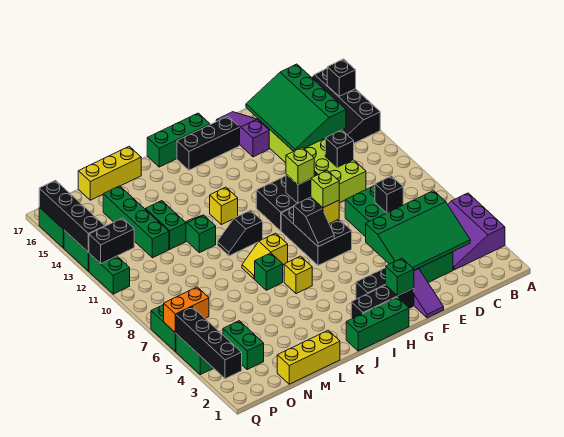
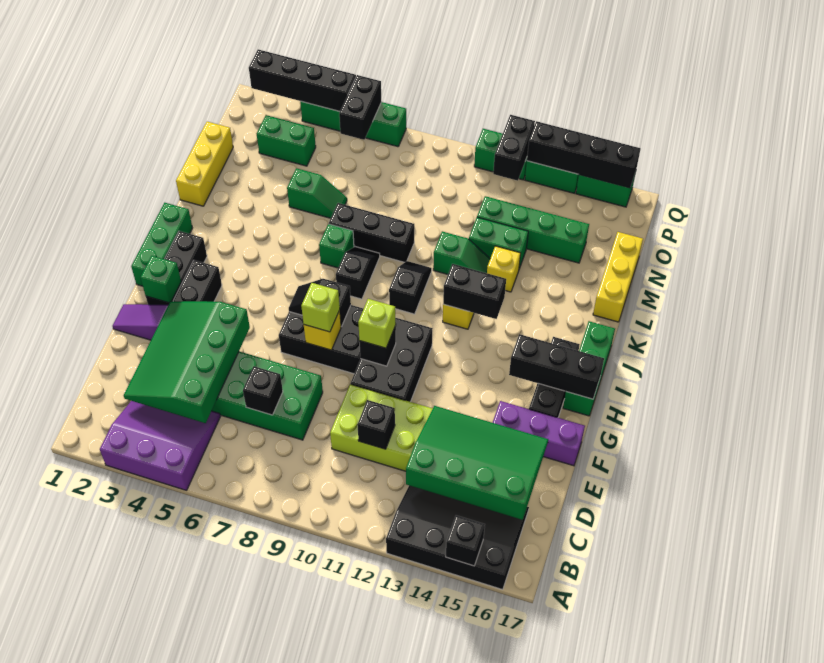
purple slope F15:F17 level 1 top 15 -> purple brick F15:F17 level 1
none -> black brick H15:H17 level 2
yellow brick J6 level 1 -> yellow brick L13 level 1
yellow slope J8:K8 level 1 top J -> black slope J8:K8 level 1 top J
none -> black brick J12:J13 level 2
none -> black brick L7:L9 level 1
none -> green slope M5:M6 level 1 top 5
orange brick P6:Q6 level 2 -> black brick P6:Q6 level 2

